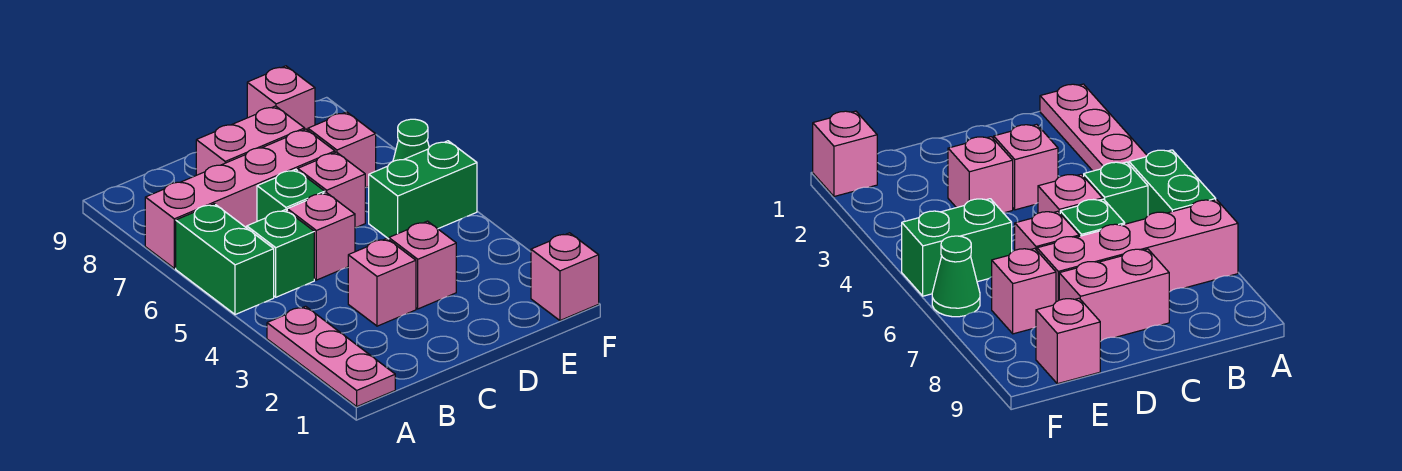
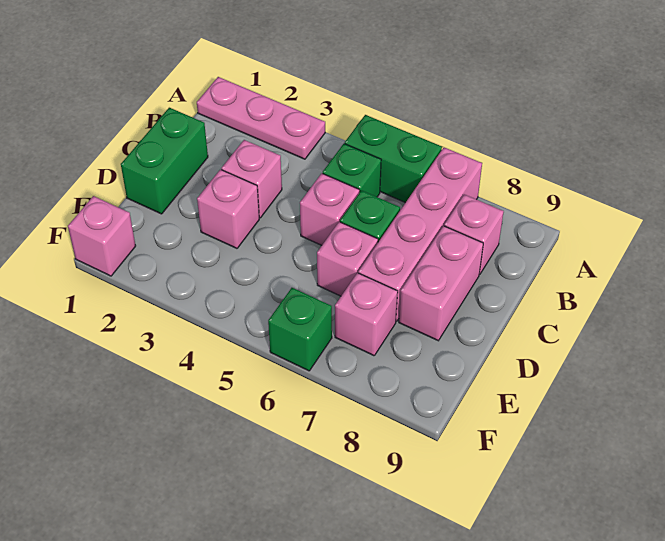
green brick E5:F5 level 1 -> green brick C1:D1 level 1
pink brick E9 level 1 -> pink brick B8 level 1
green cone F6 level 1 -> green brick F6 level 1

